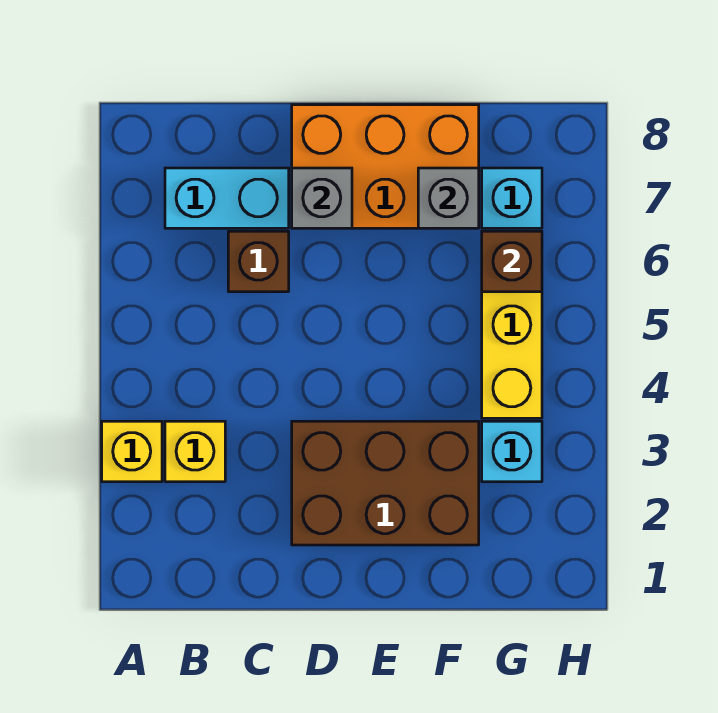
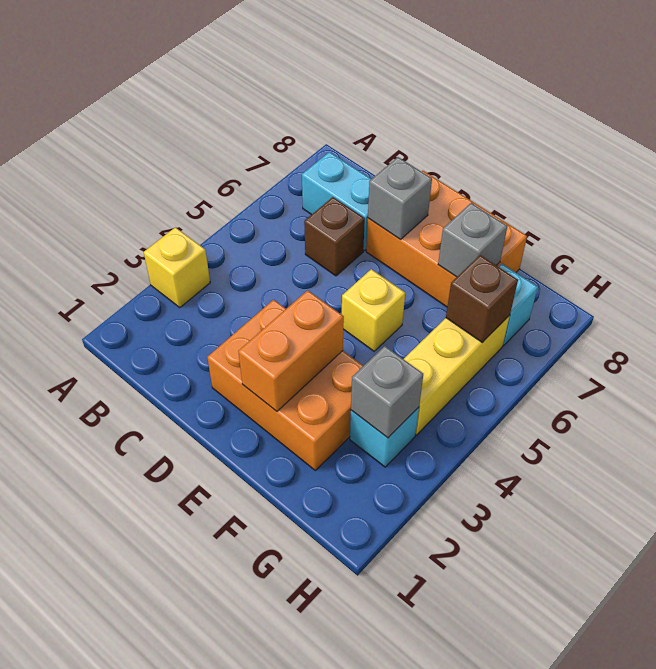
yellow brick B3 level 1 -> yellow brick E5 level 1
brown brick D2:F3 level 1 -> orange brick D2:F3 level 1
none -> orange brick E2:E3 level 2
none -> grey brick G3 level 2

